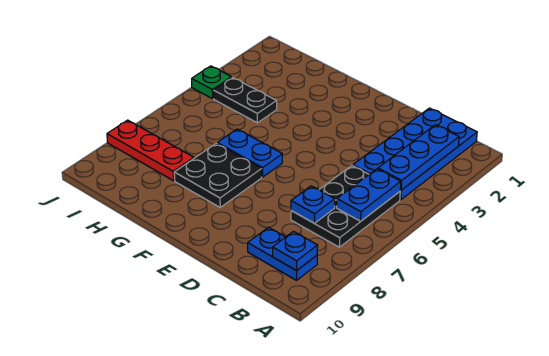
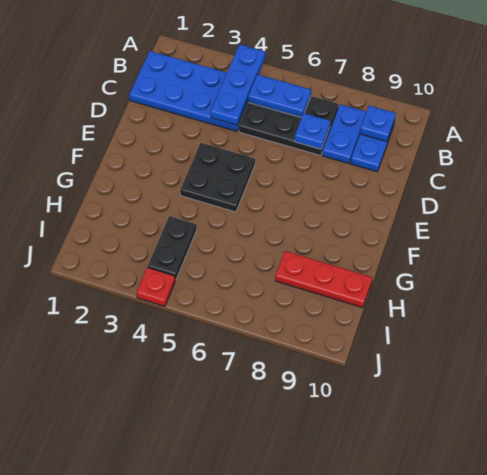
blue plate B2:B4 level 2 -> blue plate A4:C4 level 2
blue plate F6:G6 level 1 -> blue plate B8:C8 level 1
black plate F7:G8 level 1 -> black plate E4:F5 level 1
red plate H8:J8 level 1 -> red plate H8:H10 level 1
green plate J4 level 1 -> red plate J4 level 1

